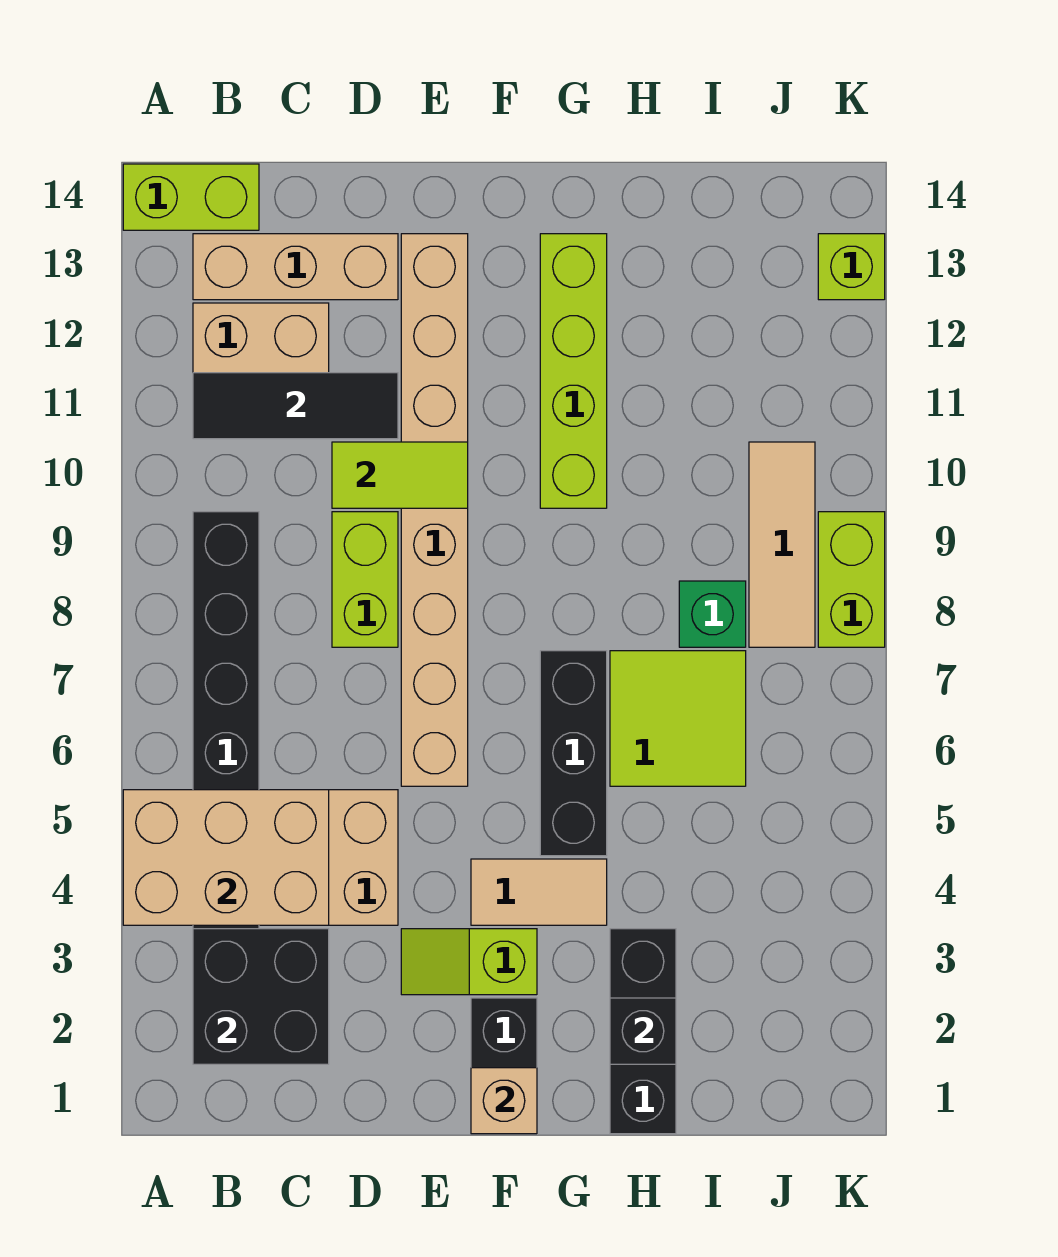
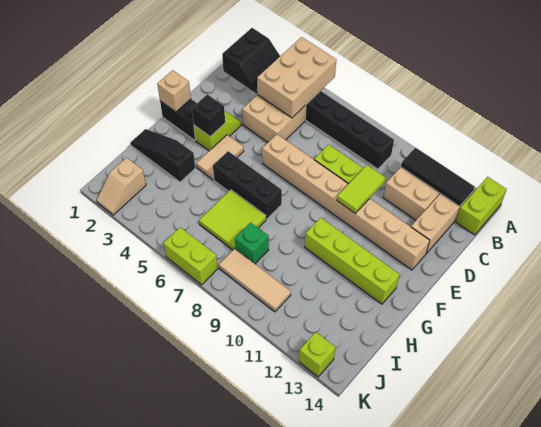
black brick B2:C3 level 2 -> black slope B2:C3 level 2 top 2
black tile B11:D11 level 2 -> black tile B11:B13 level 2
black brick H1:H3 level 1 -> black slope H1:H3 level 1 top 3
black brick H2 level 2 -> black brick F3 level 2
none -> tan slope J2:K2 level 1 top J
lime brick K8:K9 level 1 -> lime brick K6:K7 level 1

